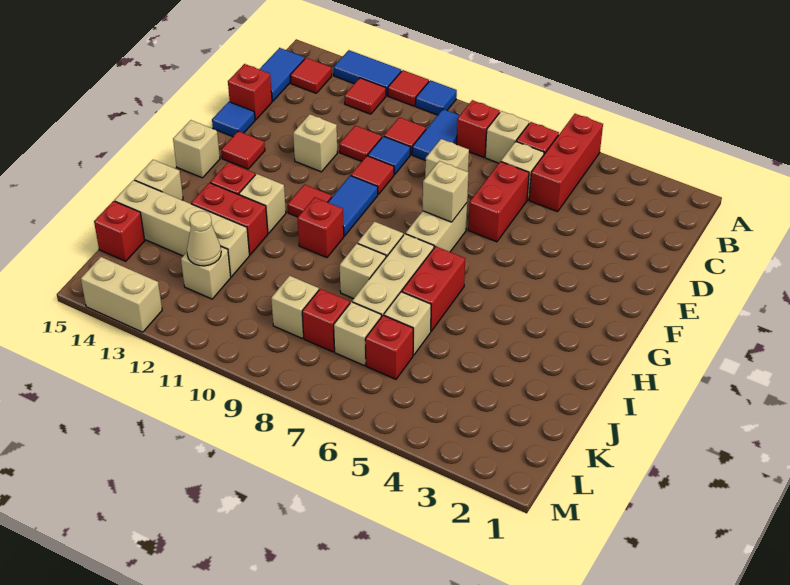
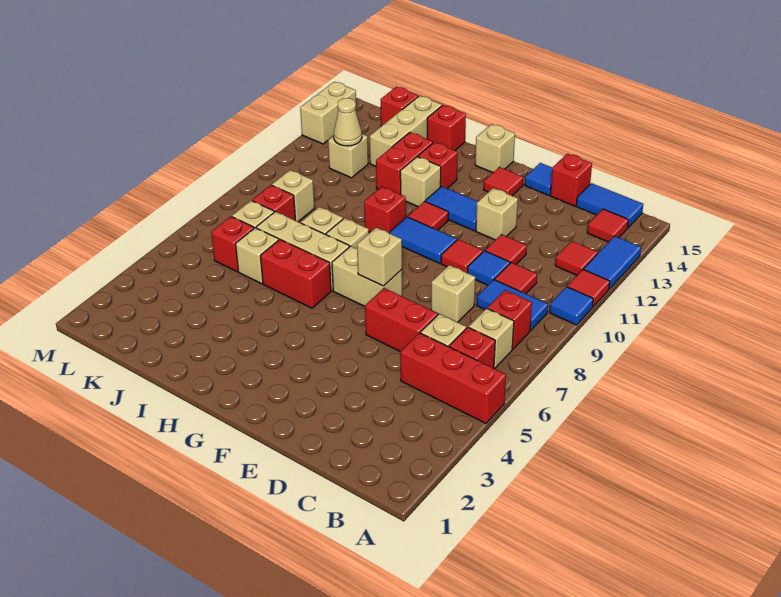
none -> blue tile F12:G12 level 1
tan brick I15 level 1 -> red brick I15 level 1
tan brick J12:J15 level 1 -> tan brick J13:J15 level 1

